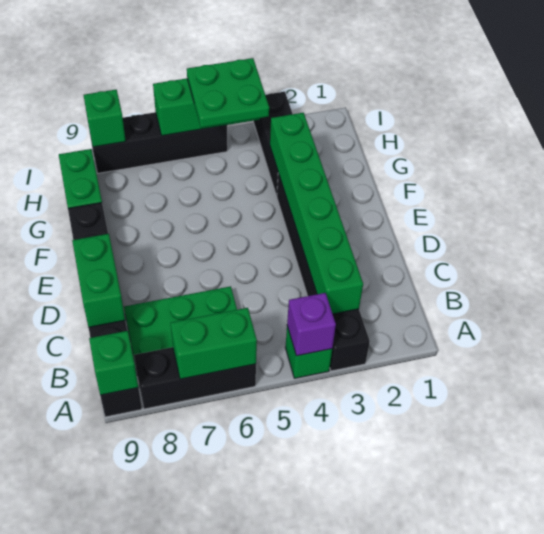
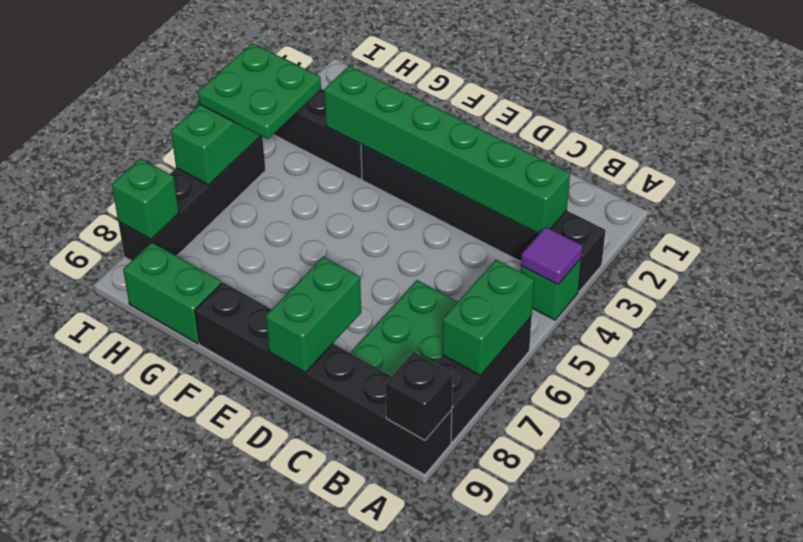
purple brick A4 level 2 -> purple tile A4 level 2
green brick A9 level 2 -> black brick A9 level 2
green brick C9:D9 level 2 -> green brick D8:D9 level 2

